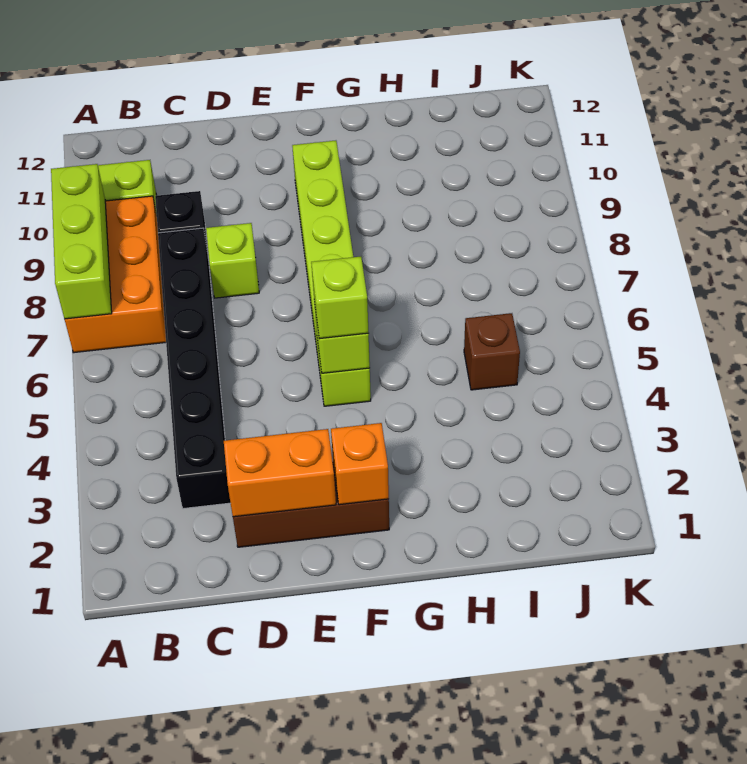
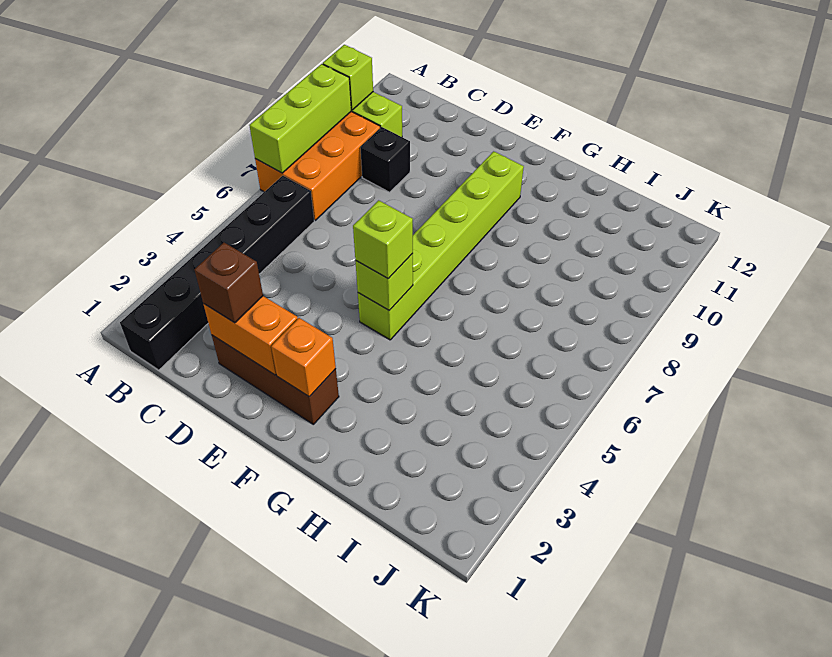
black brick C3:C8 level 1 -> black brick B1:B6 level 1
lime brick D8 level 1 -> lime brick A10 level 2
brown brick I5 level 1 -> brown brick D2 level 3

